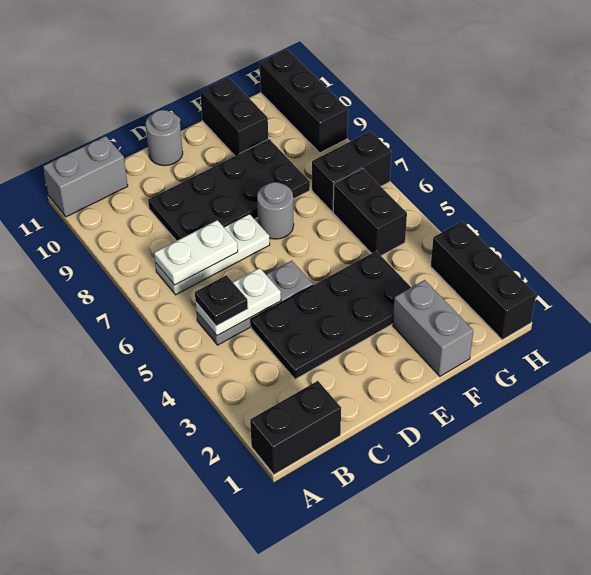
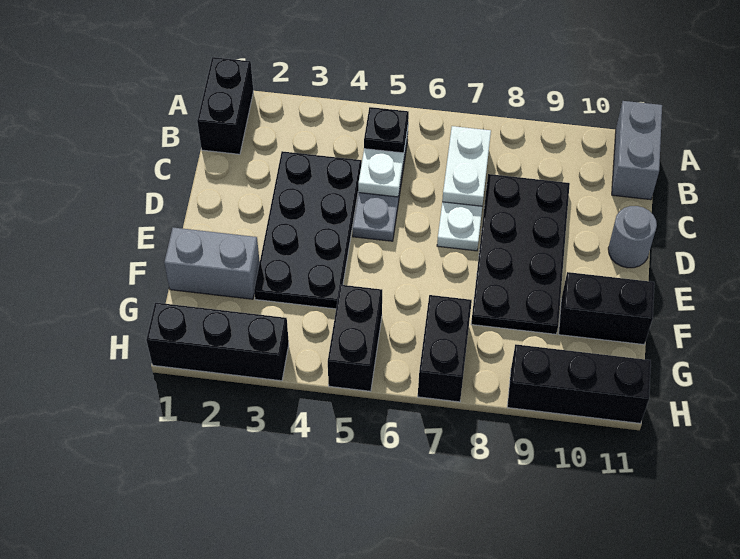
grey round brick E7 level 1 -> none
black brick G5:G6 level 1 -> black brick G5:H5 level 1

